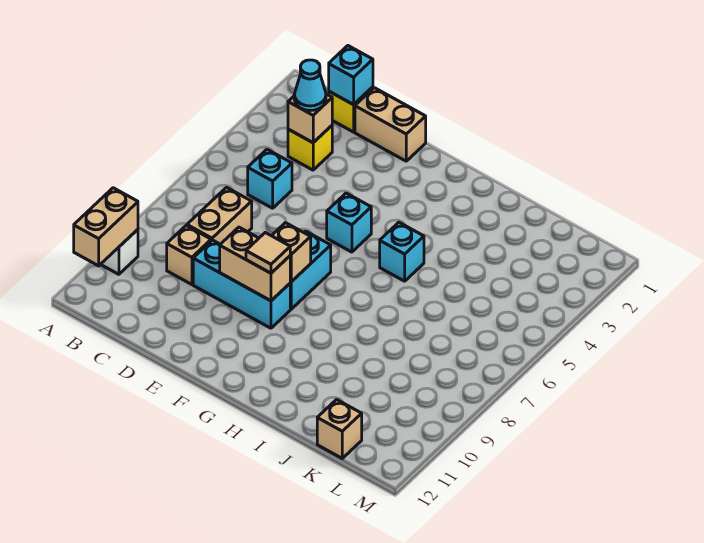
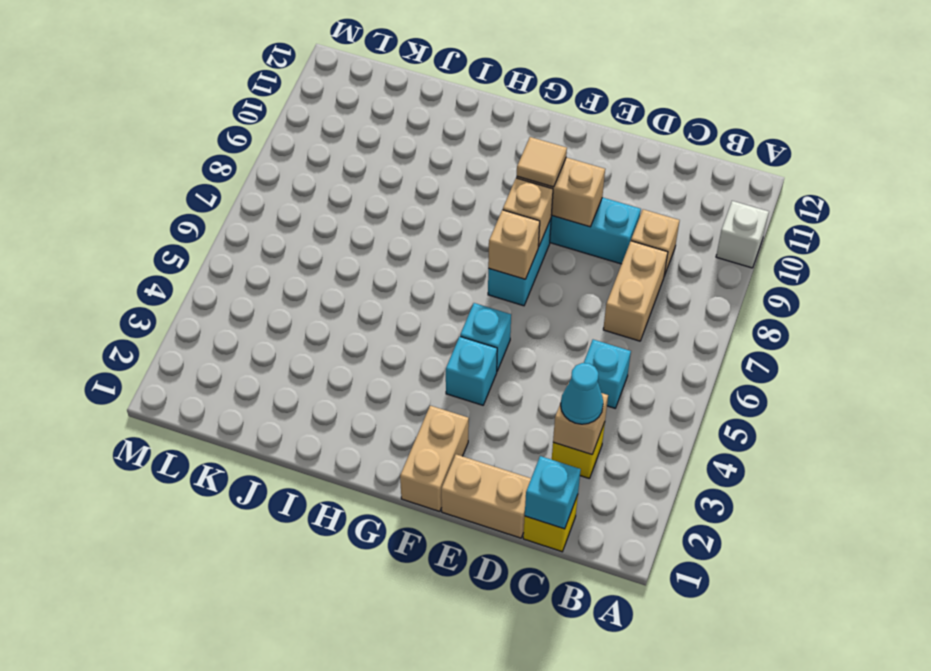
tan brick A10:A11 level 2 -> tan brick F1:F2 level 1
cyan brick H5 level 1 -> cyan brick F4 level 1
tan brick K12 level 1 -> tan brick F7 level 2

